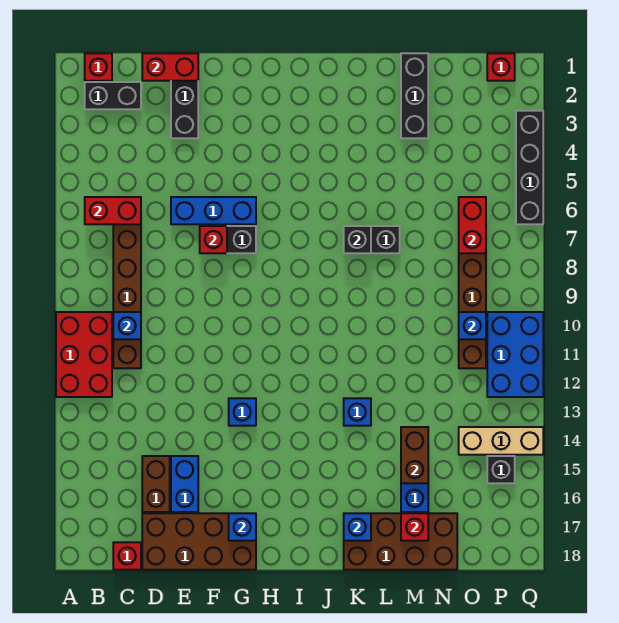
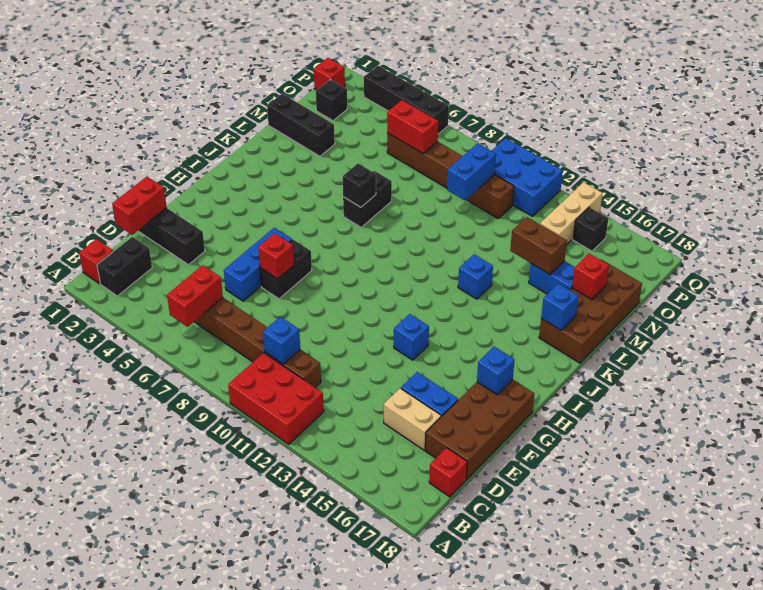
brown brick D15:D16 level 1 -> tan brick D15:D16 level 1
none -> black brick O2 level 1
blue brick O10 level 2 -> blue brick N10:O10 level 2

